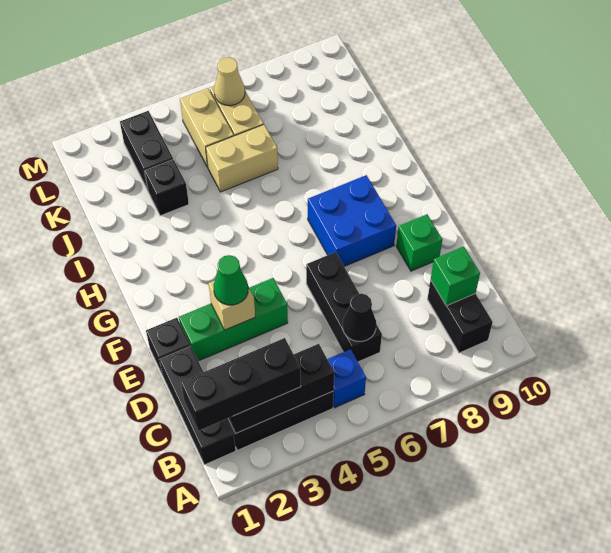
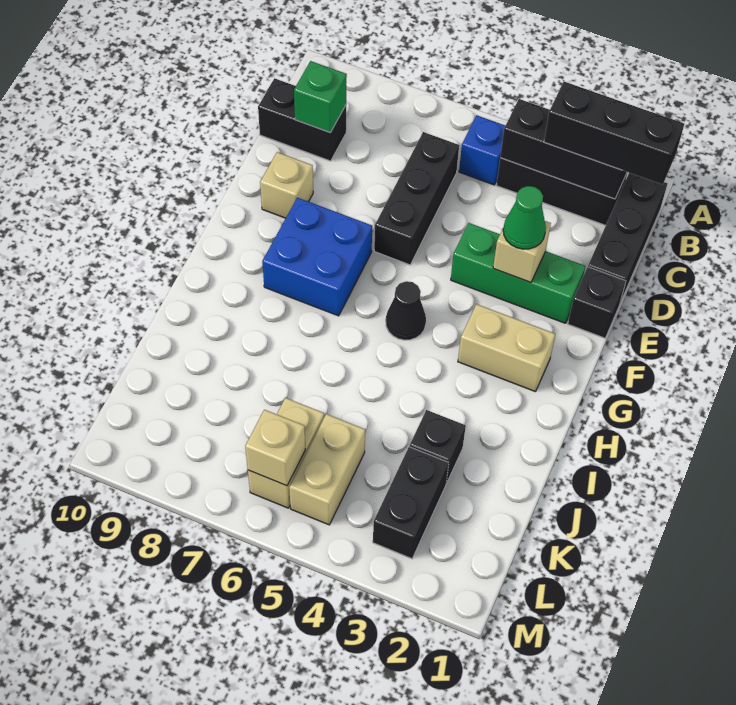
black brick B9:C9 level 1 -> black brick C9:C10 level 1
black cone C6 level 2 -> black cone G5 level 1
green brick E9 level 1 -> tan brick E9 level 1
tan brick J5:J6 level 1 -> tan brick G2:G3 level 1
tan cone L6 level 2 -> tan brick L6 level 2

